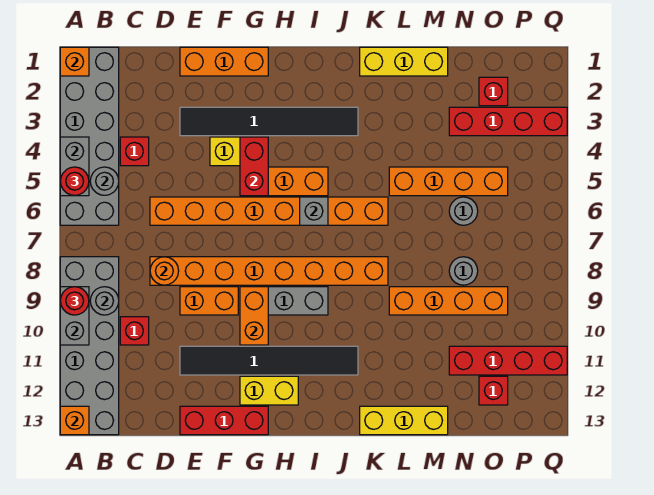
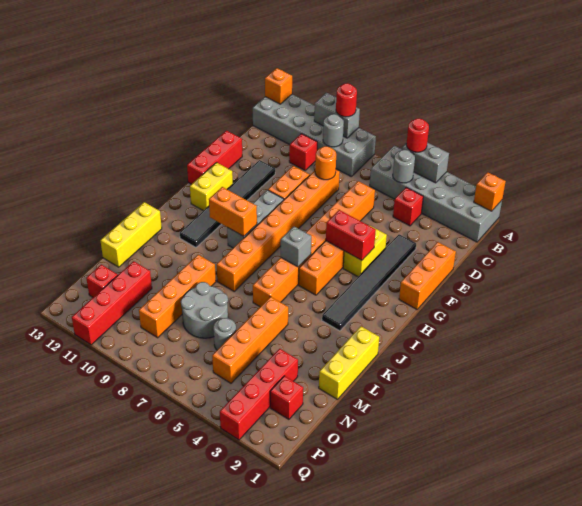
orange brick G9:G10 level 2 -> orange brick I9:I10 level 2
grey round brick N8 level 1 -> grey round brick M7:N8 level 1

